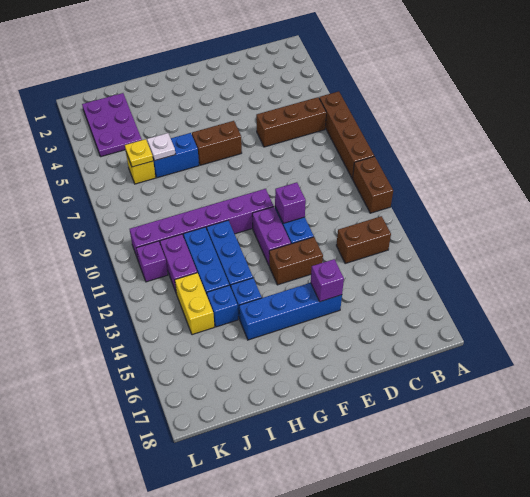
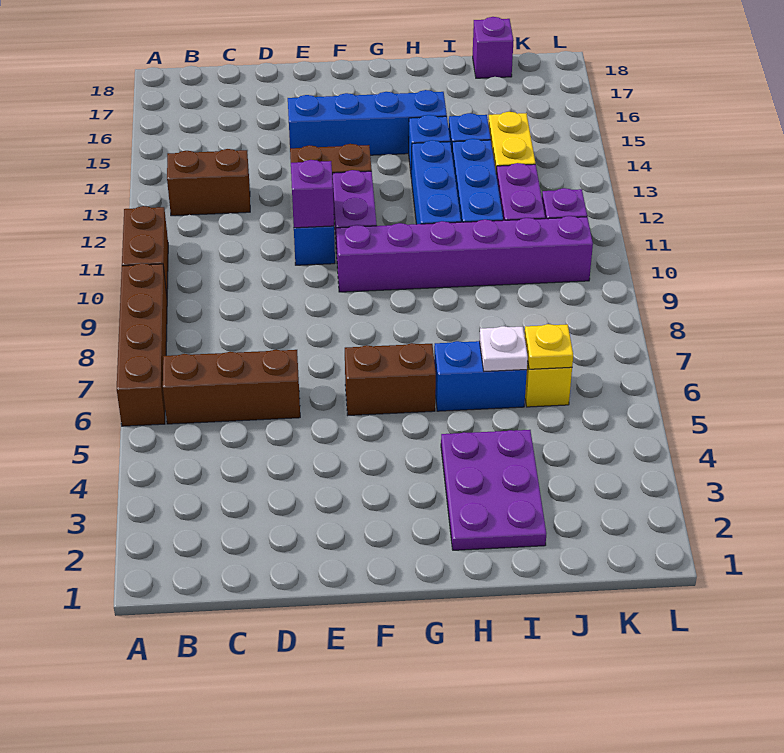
purple brick E15 level 2 -> purple brick J18 level 1
purple plate J2:K4 level 1 -> purple plate H2:I4 level 1

